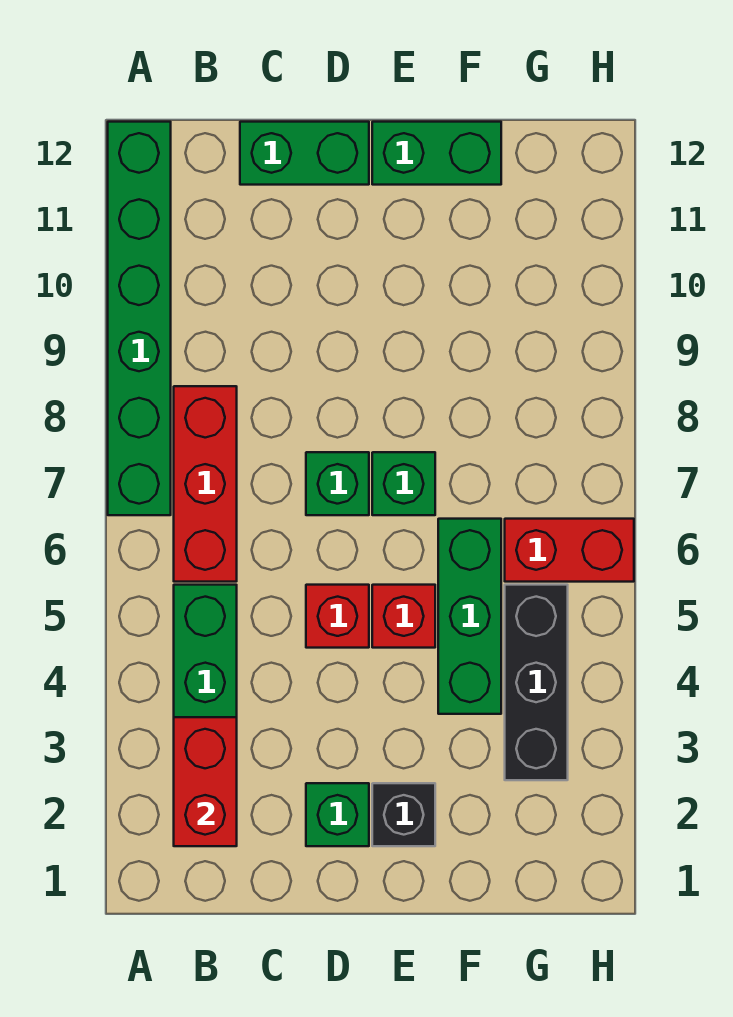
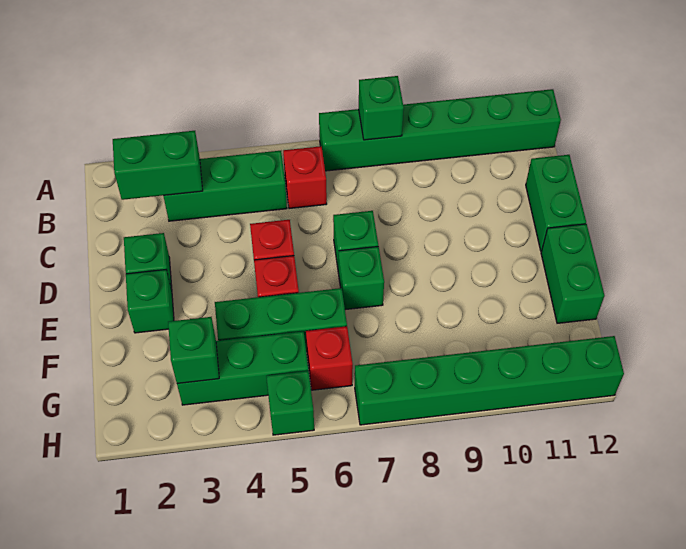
none -> green brick A8 level 2
red brick B2:B3 level 2 -> green brick B2:B3 level 2
red brick B6:B8 level 1 -> red brick B6 level 1
black brick E2 level 1 -> green brick E2 level 1
black brick G3:G5 level 1 -> green brick G3:G5 level 1
none -> green brick G3 level 2
red brick G6:H6 level 1 -> red brick G6 level 1
none -> green brick H5 level 1
none -> green brick H7:H12 level 1

